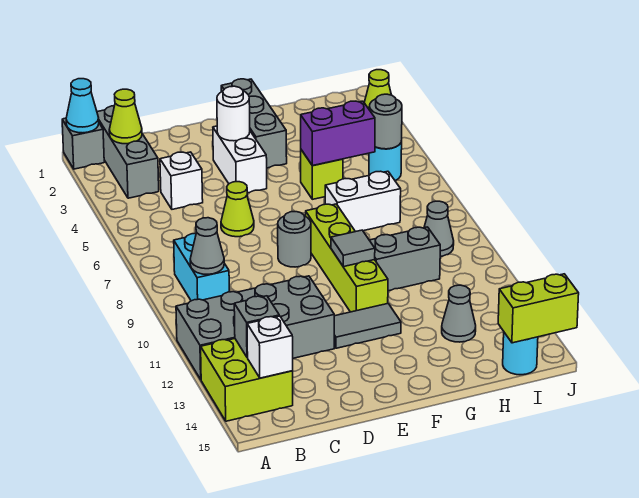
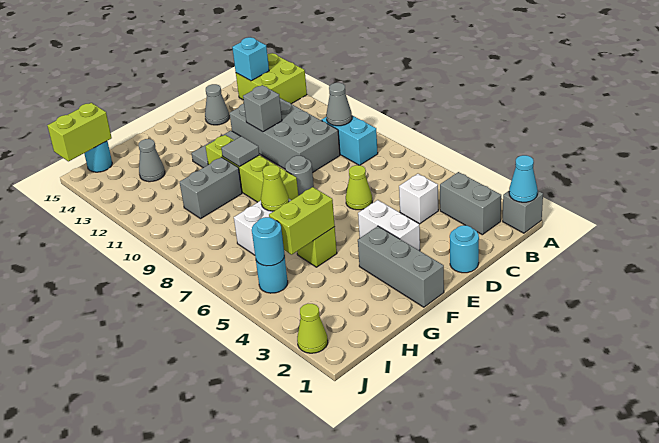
grey brick A11:D12 level 1 -> grey brick C9:D12 level 1
grey brick B1:B3 level 1 -> grey brick B2:B3 level 1
lime cone B2 level 2 -> lime cone G7 level 2
grey brick B13 level 2 -> grey brick D11 level 2
white brick B14 level 2 -> cyan brick B14 level 2
none -> cyan round brick D1 level 1
white round brick E3 level 2 -> none
purple brick G5:H5 level 2 -> lime brick G5:H5 level 2
grey round brick I5 level 2 -> cyan round brick I5 level 2
grey cone I9 level 1 -> grey cone D14 level 1

